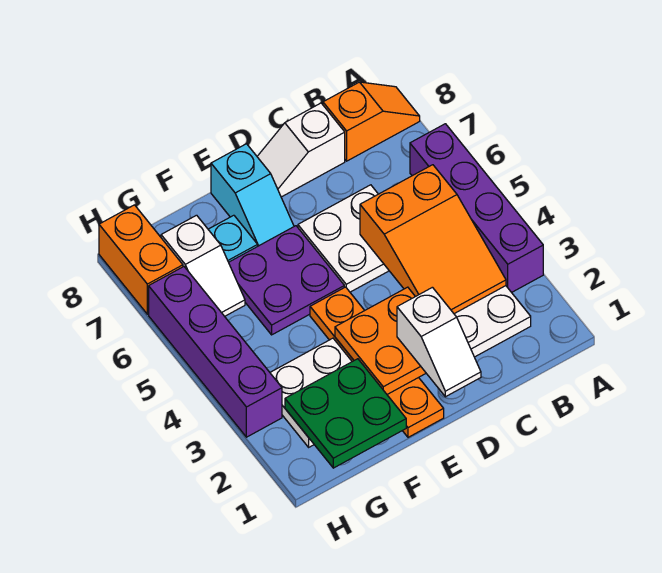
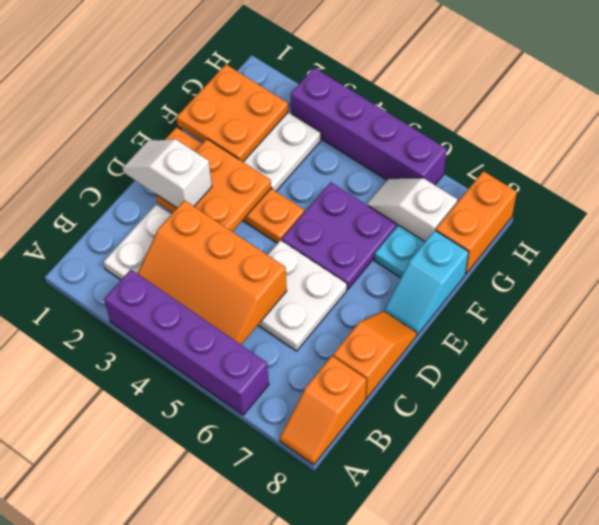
orange slope B3:C5 level 2 top 5 -> orange slope B3:C5 level 2 top C
white slope C8:D8 level 1 top C -> orange slope C8:D8 level 1 top C
cyan slope E7:E8 level 1 top 8 -> cyan slope E8:F8 level 1 top F
green plate F1:G2 level 2 -> orange plate F1:G2 level 2
orange brick H7:H8 level 1 -> orange brick G8:H8 level 1

